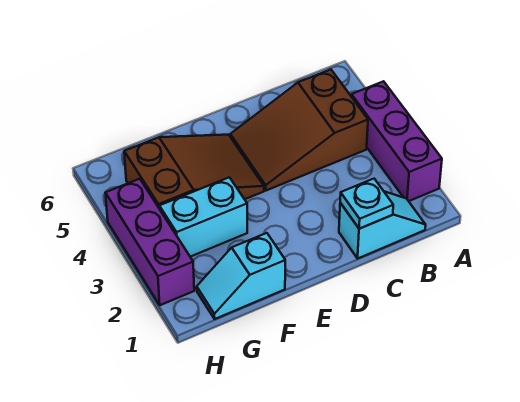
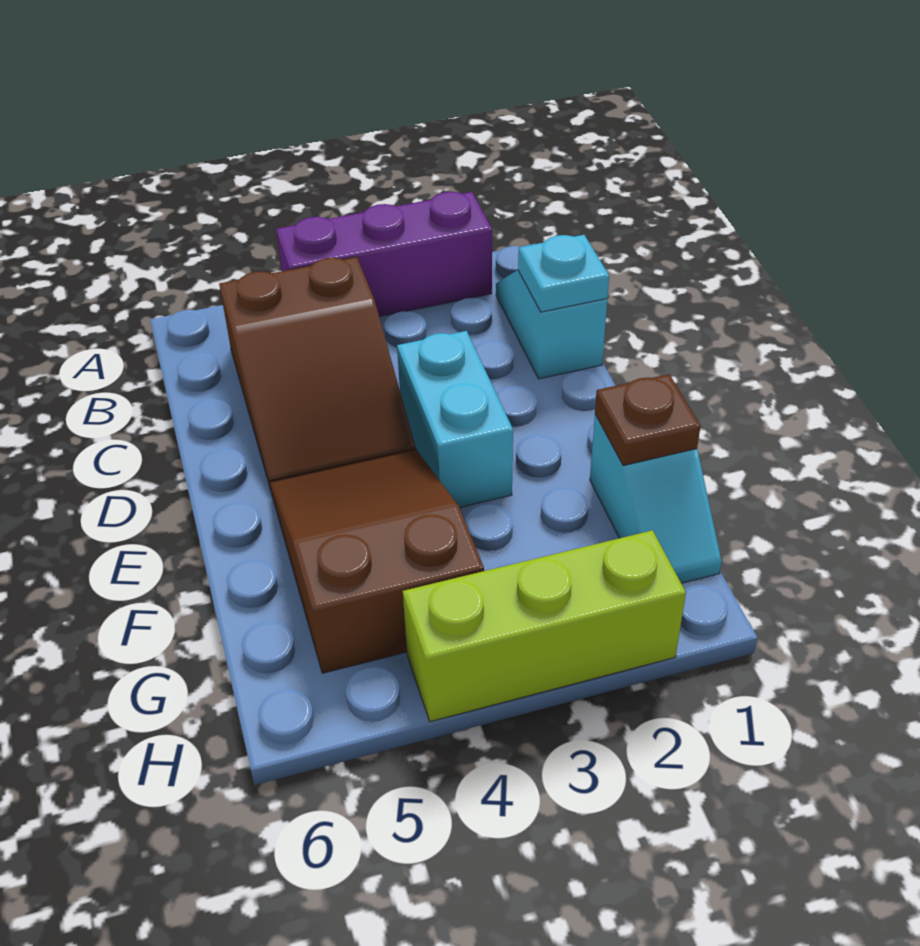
none -> brown plate F1 level 2
cyan brick F3:G3 level 1 -> cyan brick D3:E3 level 1
purple brick H2:H4 level 1 -> lime brick H2:H4 level 1

